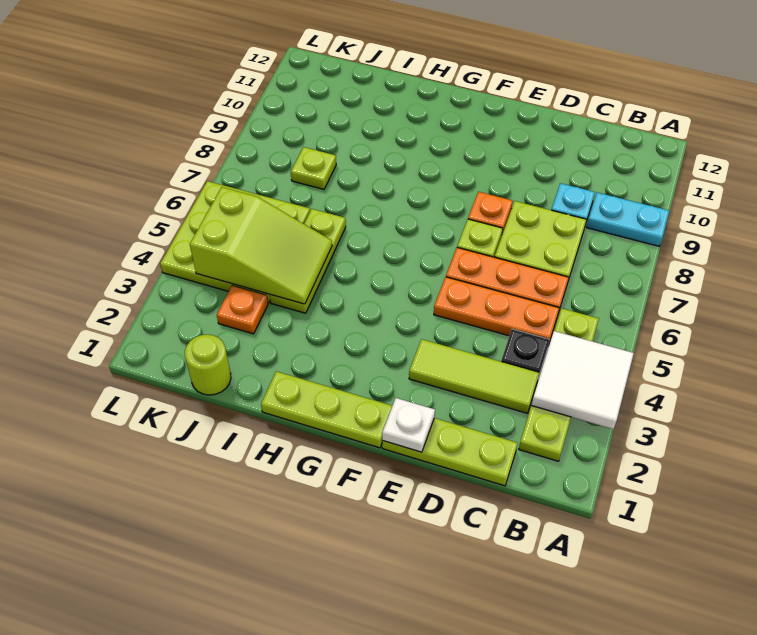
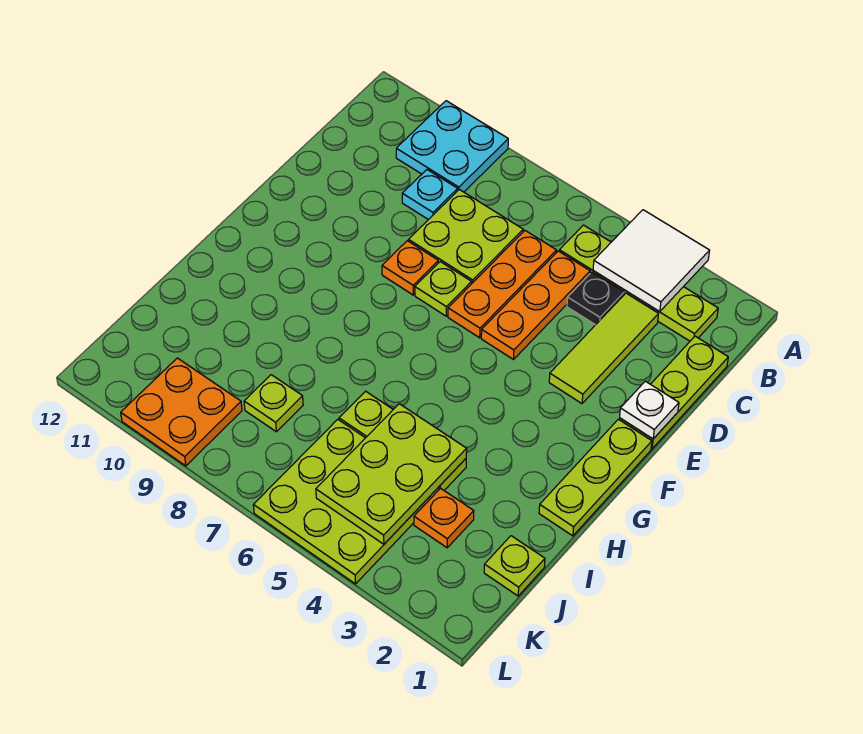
cyan plate A9:B9 level 1 -> cyan plate A9:B10 level 1
lime slope I4:K5 level 2 top K -> lime plate I4:K5 level 2
lime round brick J1 level 1 -> lime plate J1 level 1
none -> orange plate K9:L10 level 1

